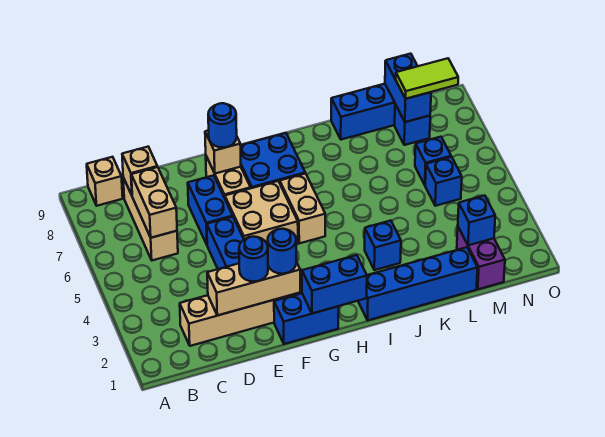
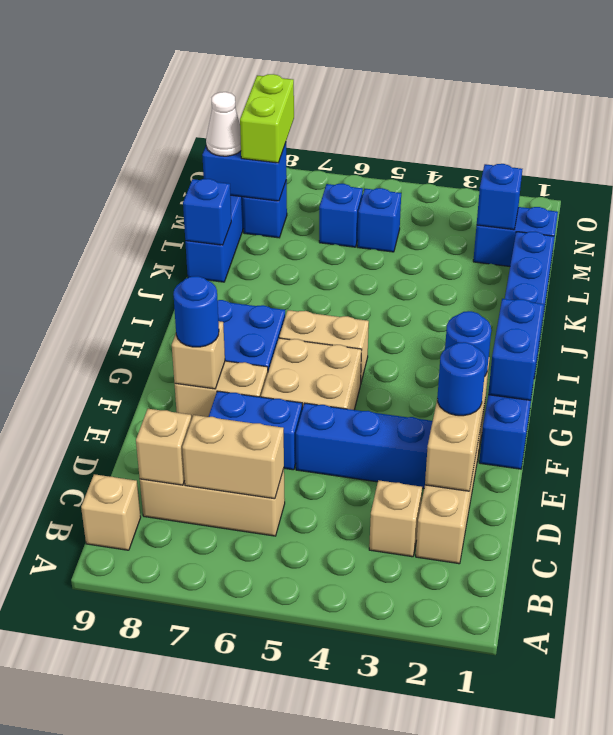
none -> tan brick C3 level 1
blue brick J3 level 1 -> blue brick K9 level 2
purple brick M1:M2 level 1 -> blue brick M1:M2 level 1
lime tile M8:N8 level 3 -> lime brick M8:N8 level 3
none -> white cone M9 level 3

